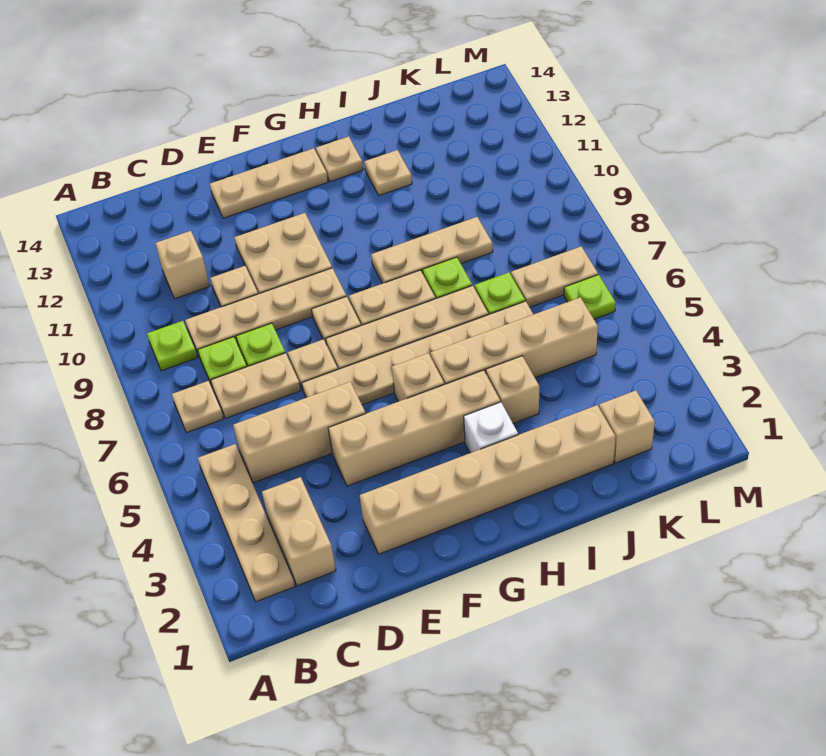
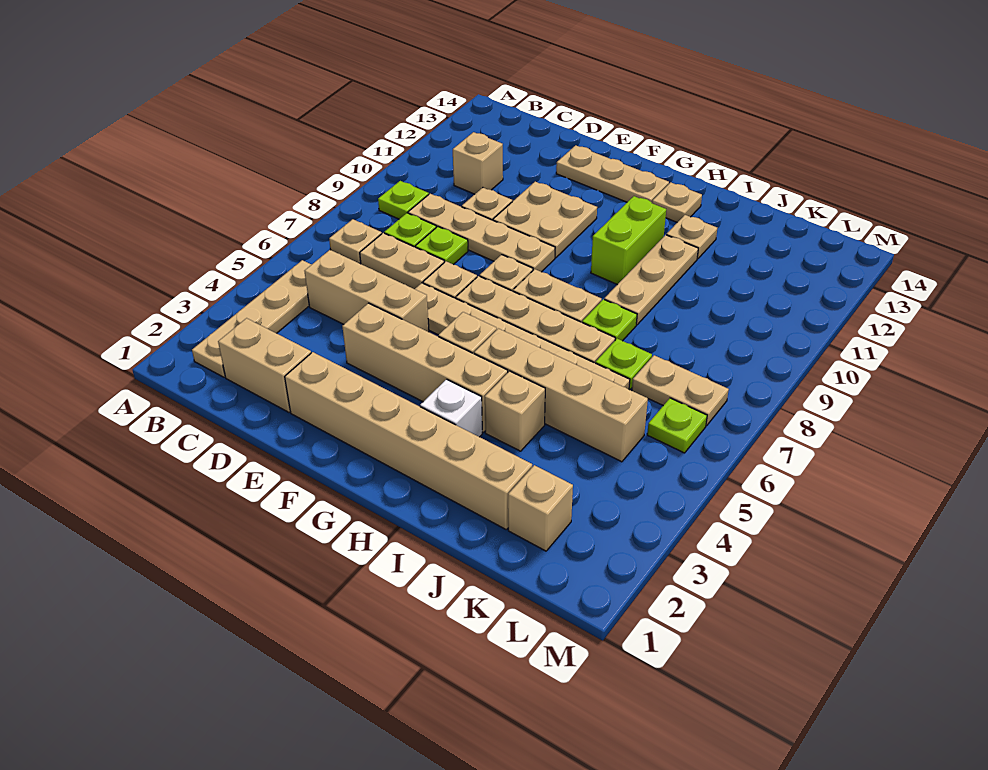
tan brick C2:C3 level 1 -> tan brick C2:D2 level 1
tan plate H9:J9 level 1 -> tan plate I9:I11 level 1
none -> lime brick H10:H11 level 1

